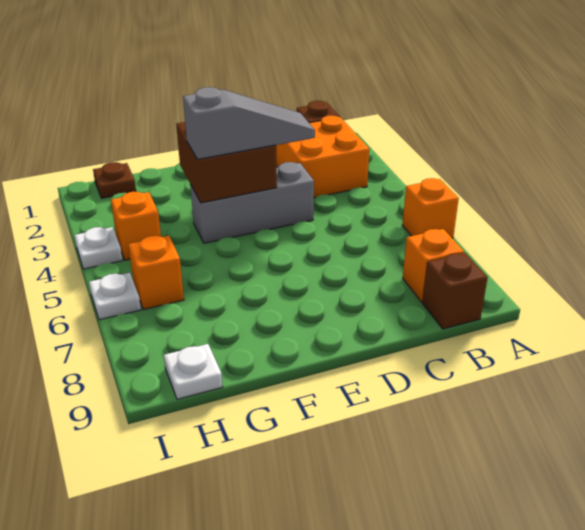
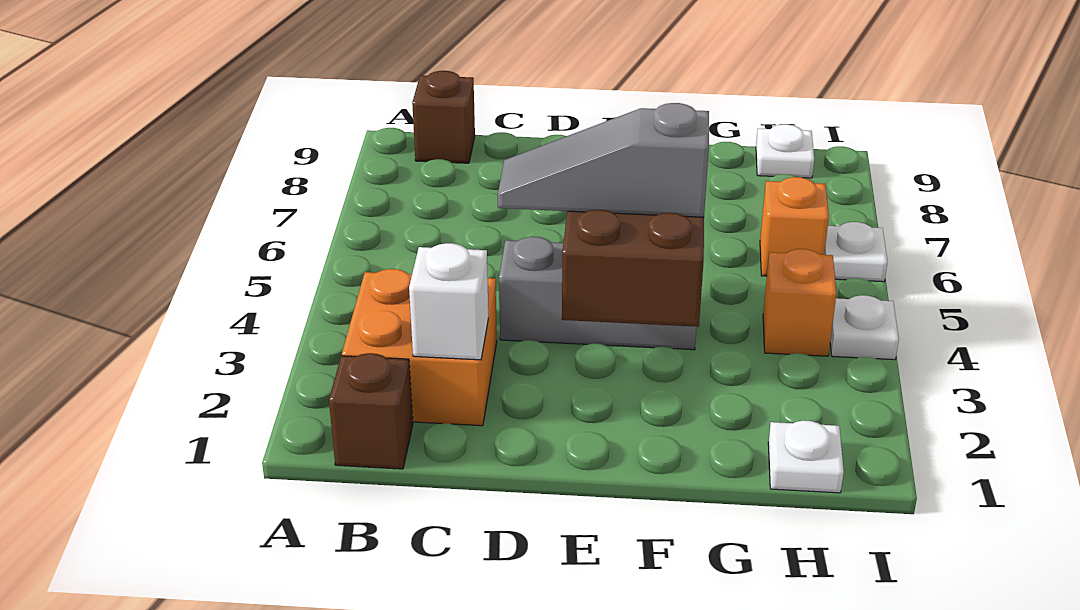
orange brick A6 level 1 -> none
orange brick B8 level 1 -> none
none -> white brick C2 level 2
brown plate H1 level 1 -> white plate H1 level 1

